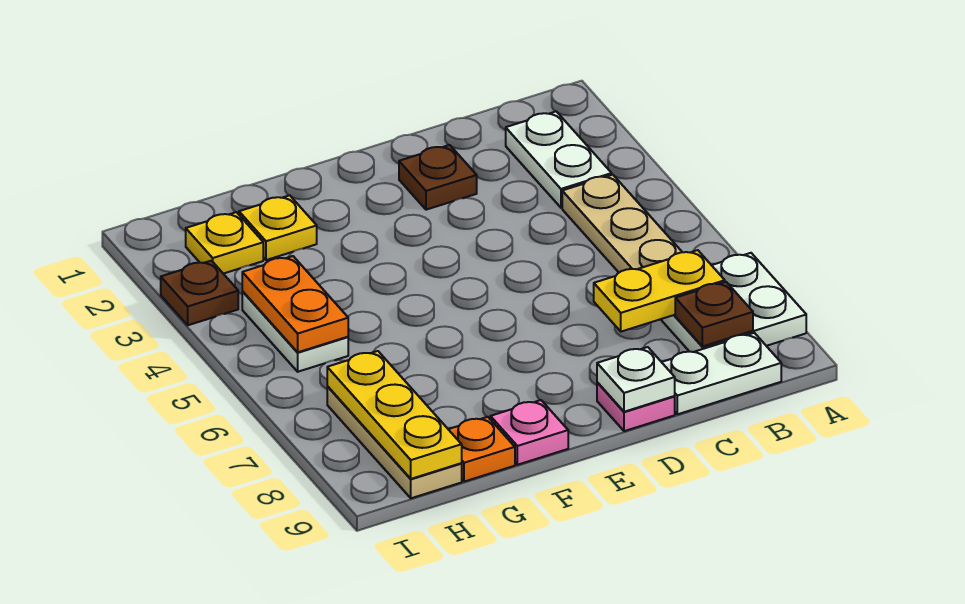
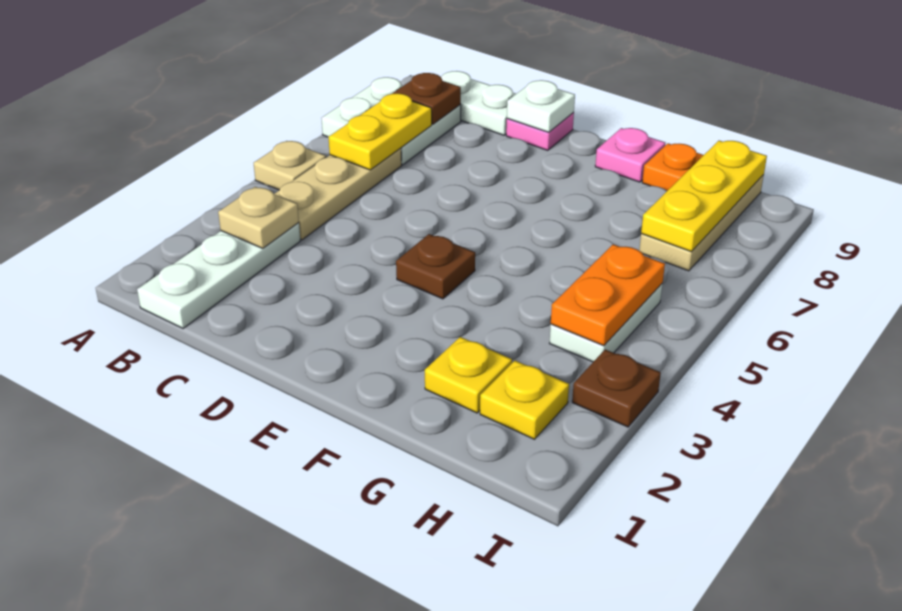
none -> tan plate A5 level 1
white plate B2:B3 level 1 -> white plate B1:B3 level 1
none -> tan plate B3 level 2
yellow plate B7:C7 level 2 -> yellow plate B6:B7 level 2
brown plate D2 level 1 -> brown plate E4 level 1

